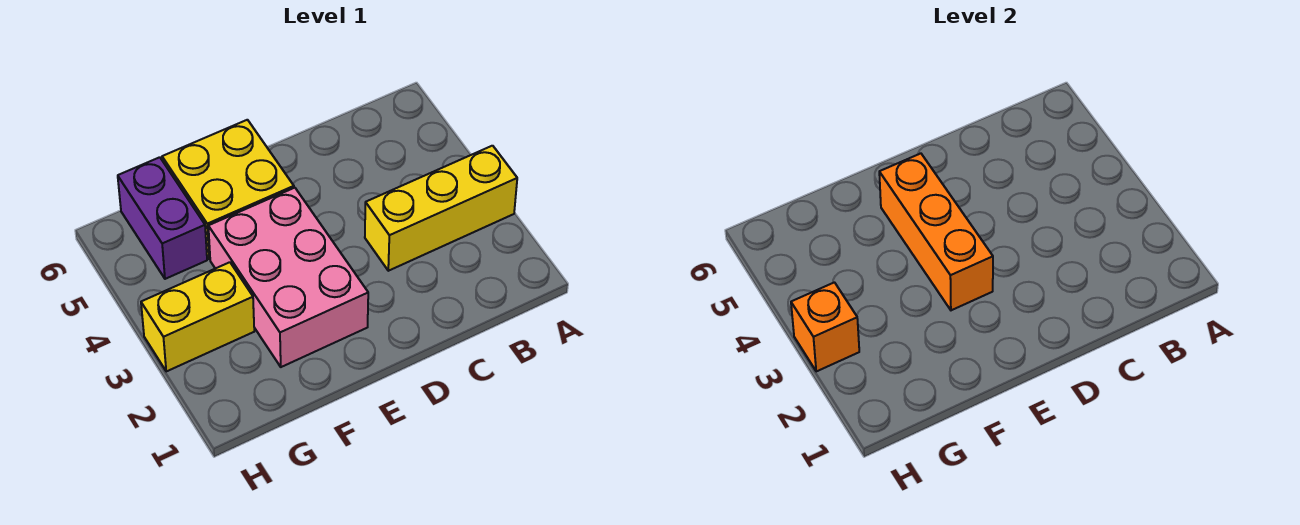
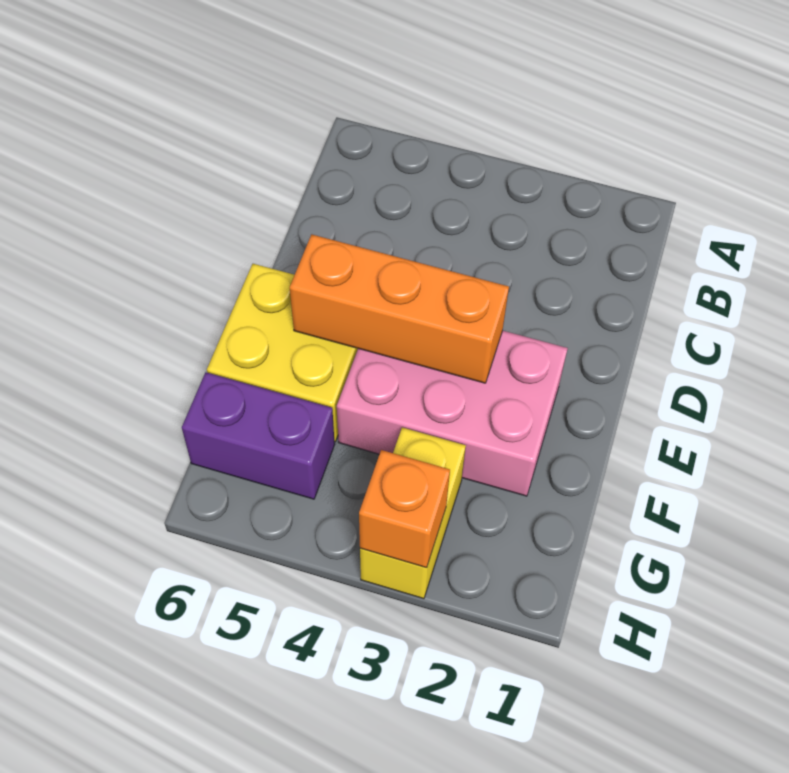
yellow brick A3:C3 level 1 -> none

